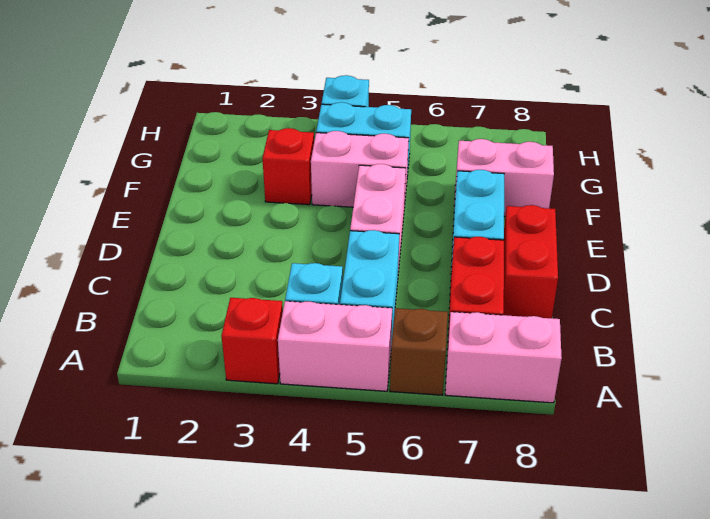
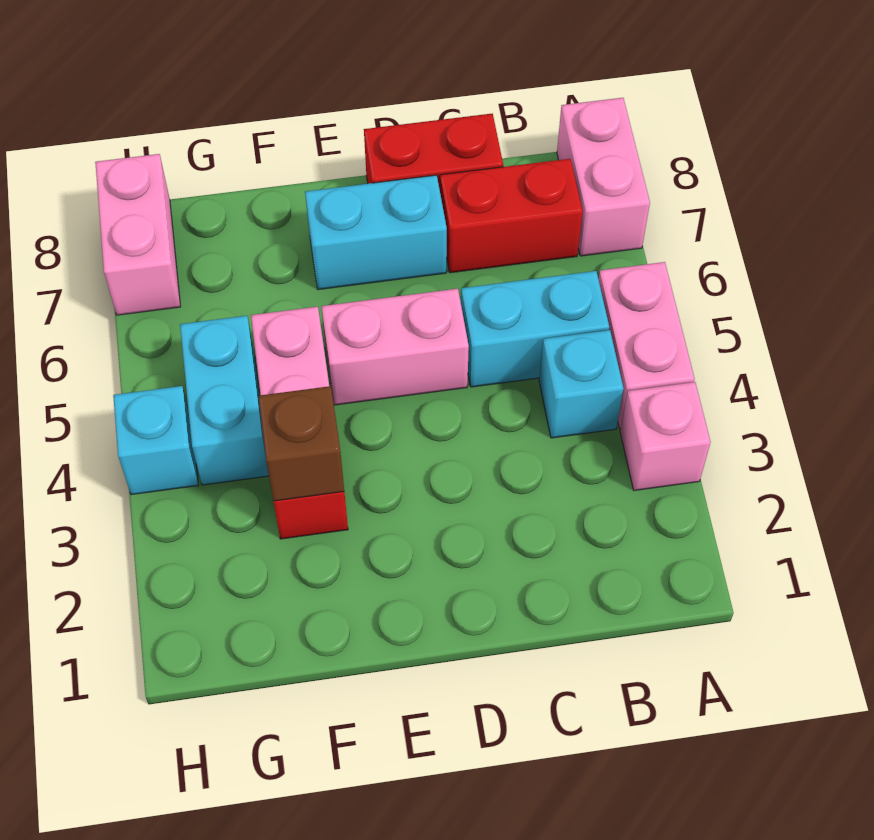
red brick A3 level 1 -> pink brick A3 level 1
brown brick A6 level 1 -> brown brick F3 level 2
pink brick F7:F8 level 1 -> pink brick H7:H8 level 1

